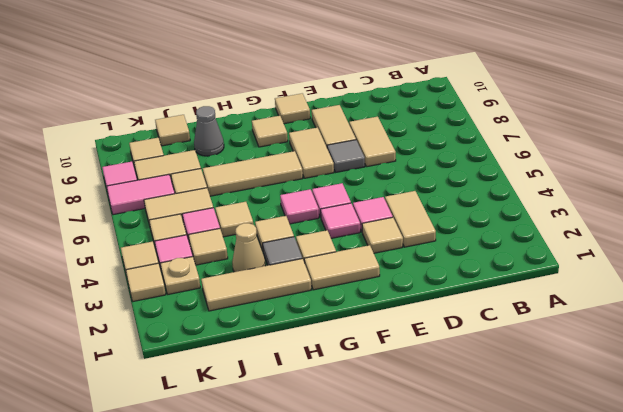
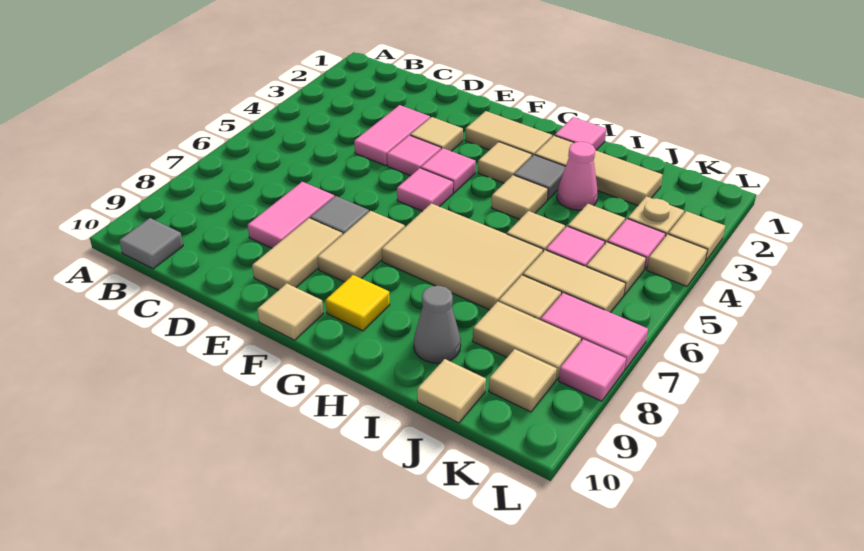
none -> grey tile B10 level 1
tan tile D3:D4 level 1 -> pink tile D3:D4 level 1
tan tile D7:D8 level 1 -> pink tile D7:D8 level 1
pink tile G5 level 1 -> pink tile H1 level 1
tan tile G7:I7 level 1 -> tan tile G6:I7 level 1
tan tile G9 level 1 -> yellow tile G9 level 1
tan cone I3 level 1 -> pink cone I3 level 1

